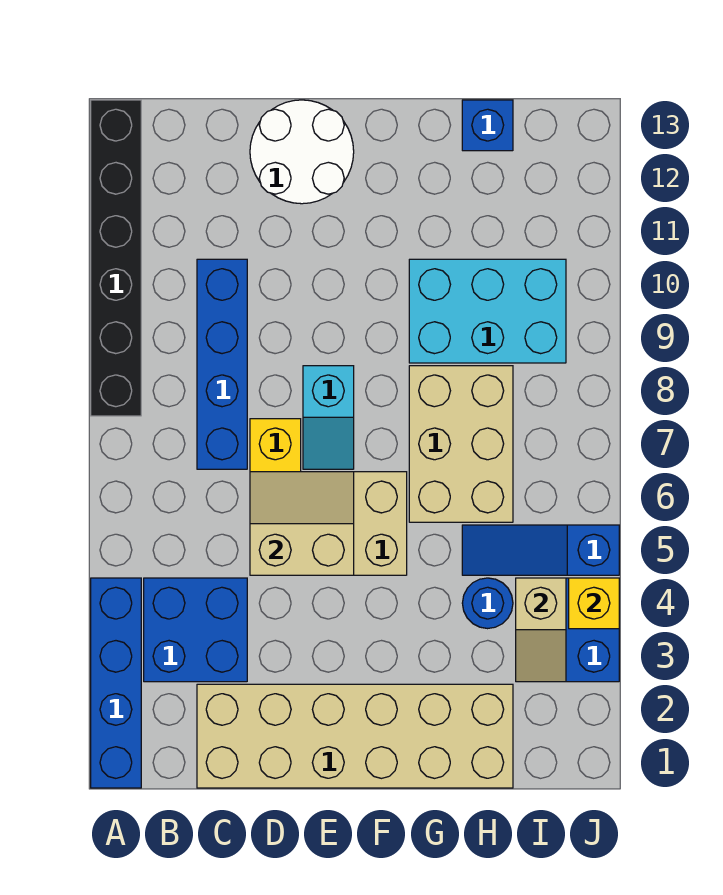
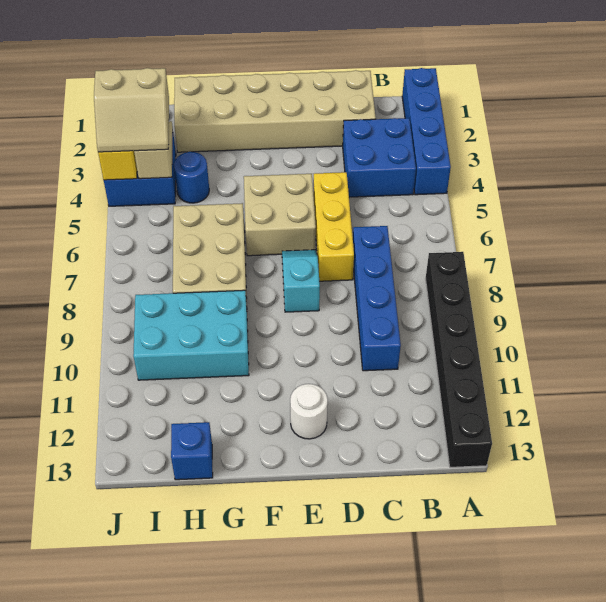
tan slope D5:E6 level 2 top 5 -> tan slope I3:J4 level 3 top 3
white round brick D12:E13 level 1 -> white round brick E12 level 1
blue slope H5:J5 level 1 top J -> none

